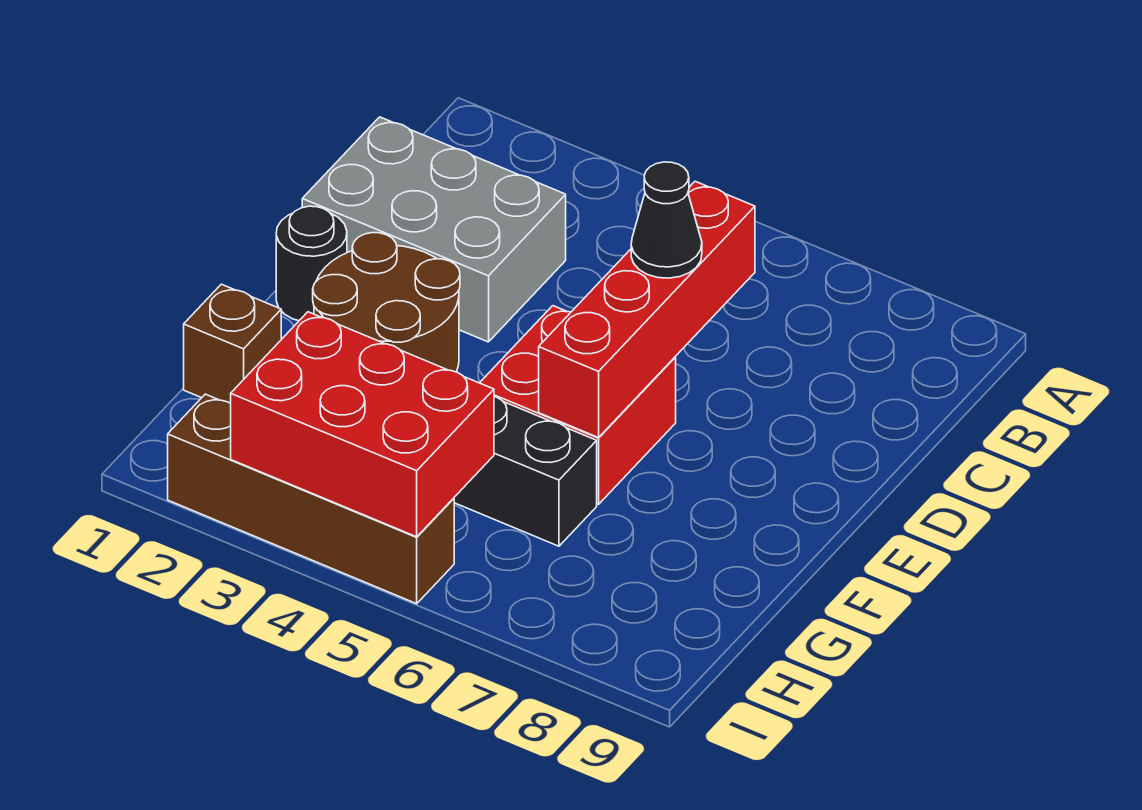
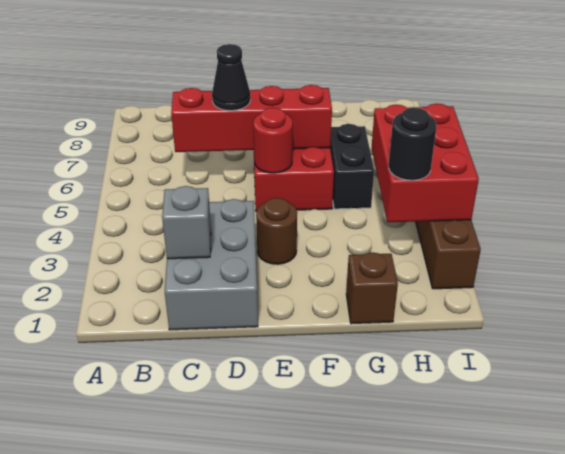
none -> grey brick C2 level 2
black round brick E1 level 1 -> black round brick H3 level 3
brown round brick E2:F3 level 1 -> brown round brick E3 level 1
none -> red round brick E5 level 2

